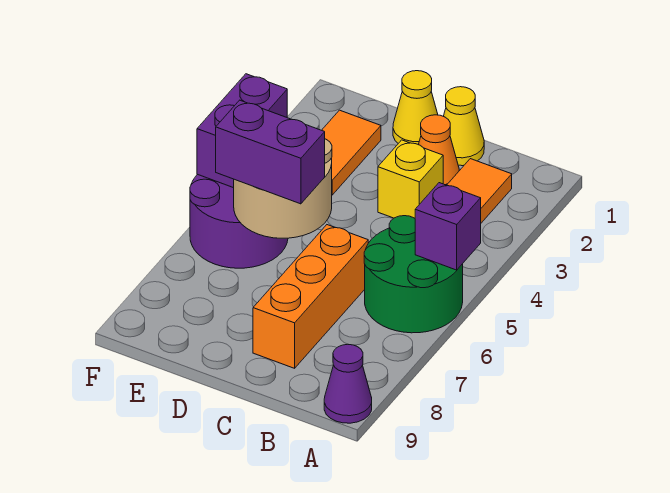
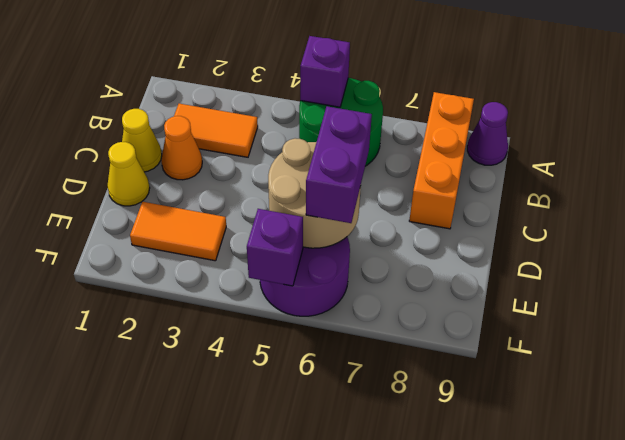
yellow brick C3 level 1 -> none
orange brick C6:C8 level 1 -> orange brick A8:C8 level 1
purple brick F4:F5 level 2 -> purple brick F5 level 2

